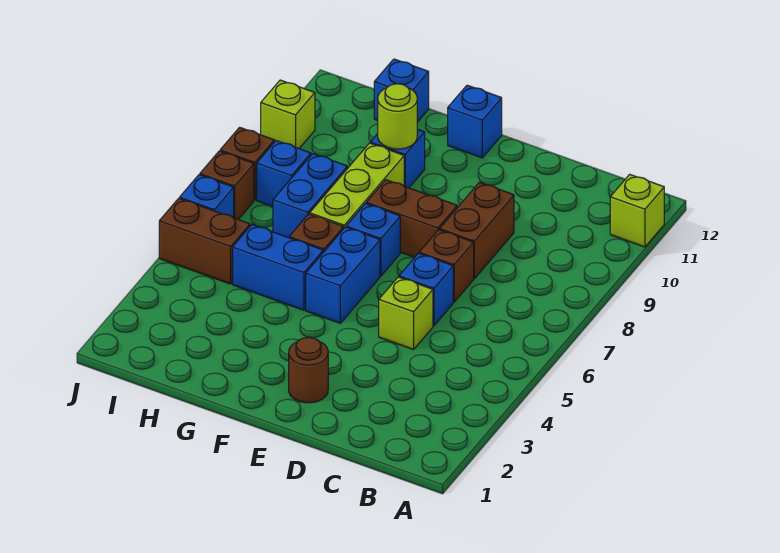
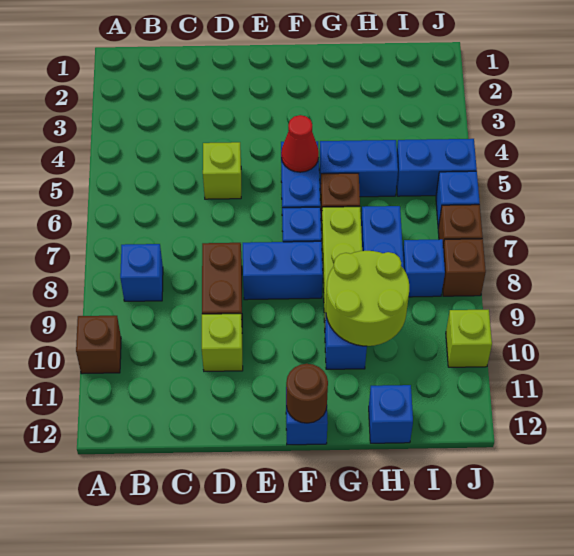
lime brick A11 level 1 -> lime brick D10 level 1
blue brick D6 level 1 -> blue brick B8 level 1
brown brick D7 level 1 -> brown brick A10 level 1
brown round brick E2 level 1 -> brown round brick F12 level 2
brown brick E8:F8 level 1 -> blue brick E8:F8 level 1
none -> red cone F5 level 2
lime round brick G10 level 2 -> lime round brick G9:H10 level 2
brown brick I5:J5 level 1 -> blue brick I5:J5 level 1

